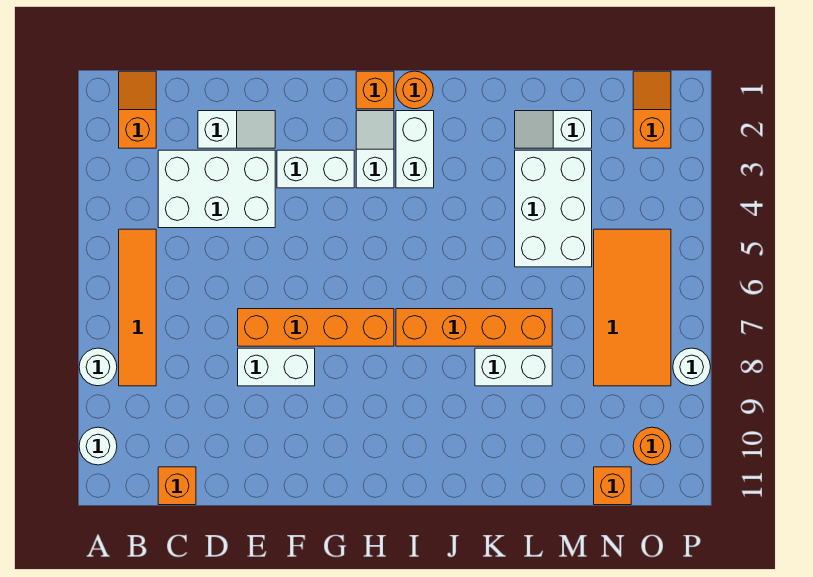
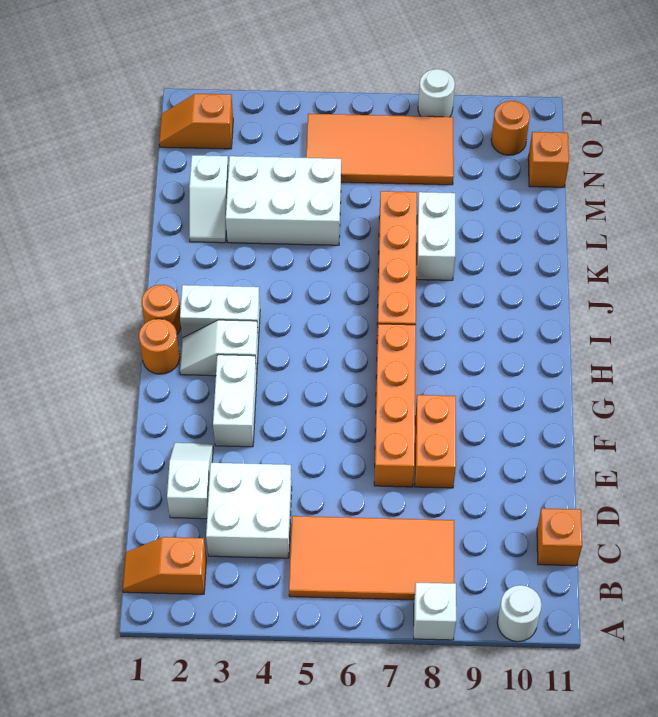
white round brick A8 level 1 -> white brick A8 level 1
orange tile B5:B8 level 1 -> orange tile B5:C8 level 1
white brick C3:E4 level 1 -> white brick C3:D4 level 1
white brick E8:F8 level 1 -> orange brick E8:F8 level 1
orange brick H1 level 1 -> orange round brick H1 level 1

